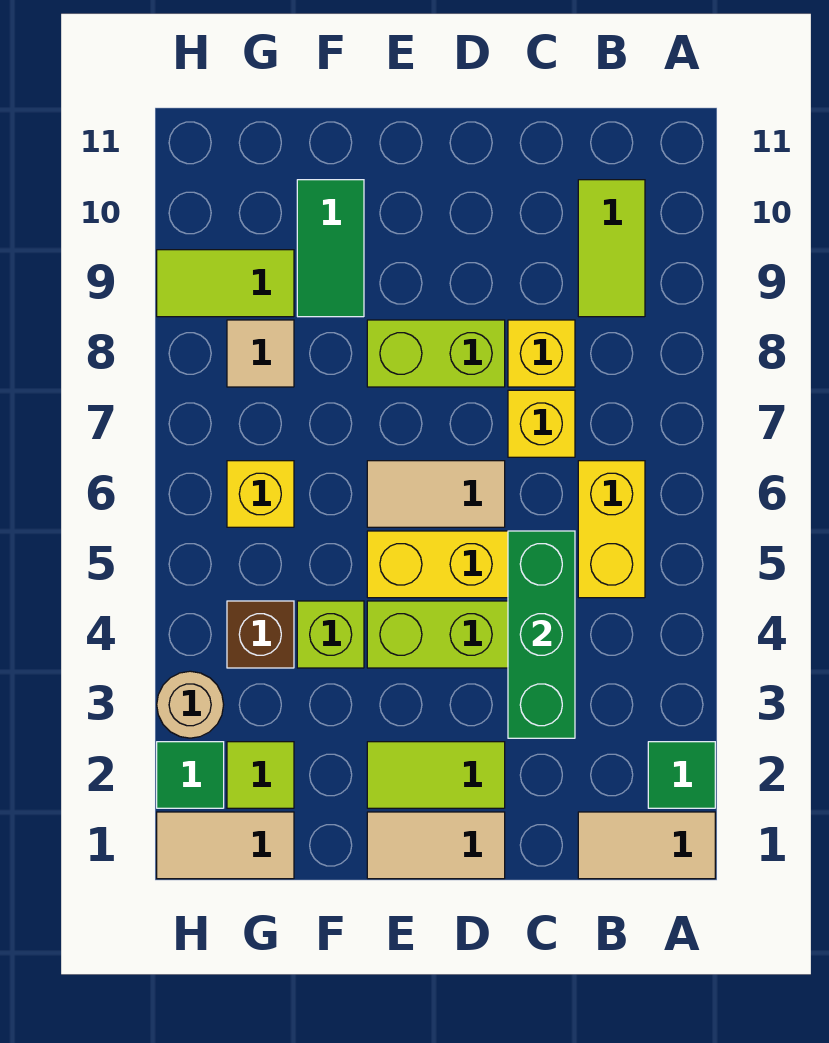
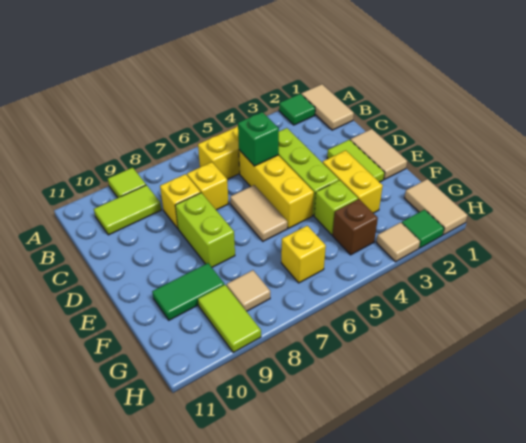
green brick C3:C5 level 2 -> green brick C5 level 2
none -> yellow brick E3:F3 level 1
lime tile G2 level 1 -> lime tile A9 level 1
tan round brick H3 level 1 -> tan tile H3 level 1

